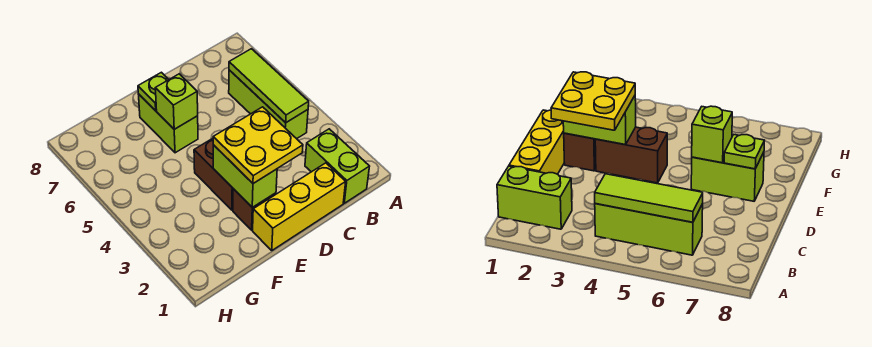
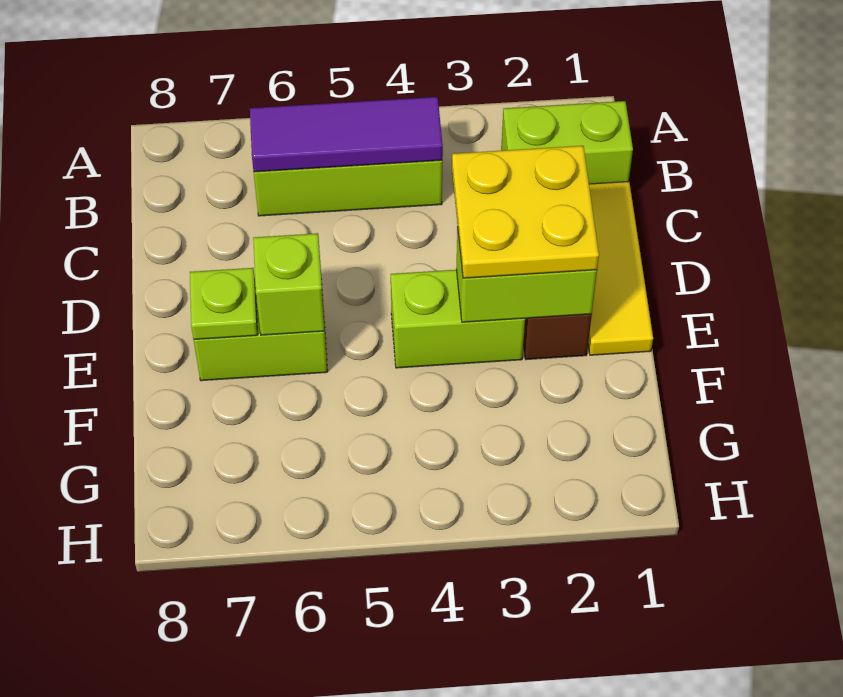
lime tile B4:B6 level 2 -> purple tile B4:B6 level 2
yellow brick C1:E1 level 1 -> yellow tile C1:E1 level 1
brown brick E3:E4 level 1 -> lime brick E3:E4 level 1

